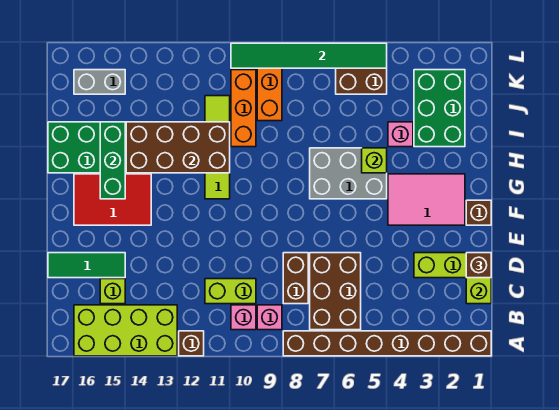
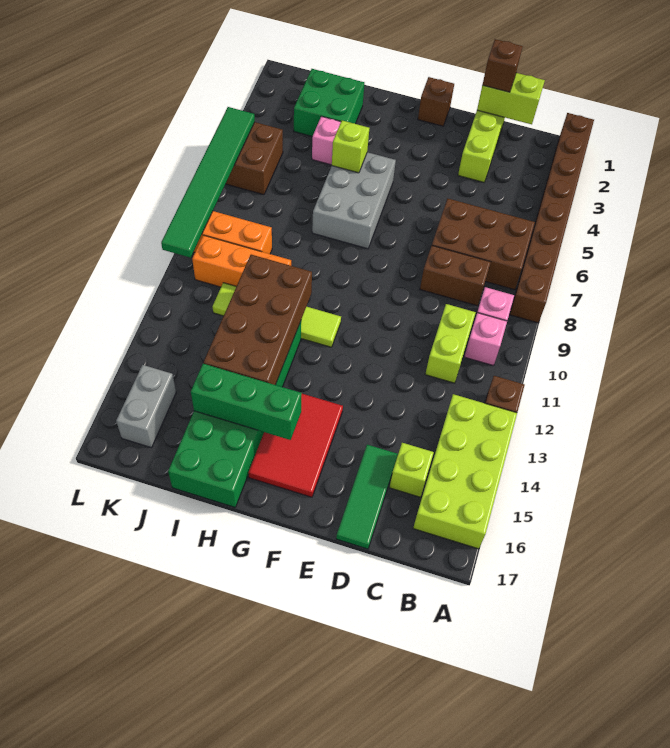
pink tile F2:G4 level 1 -> none
green brick I2:K3 level 1 -> green brick I2:J3 level 1

